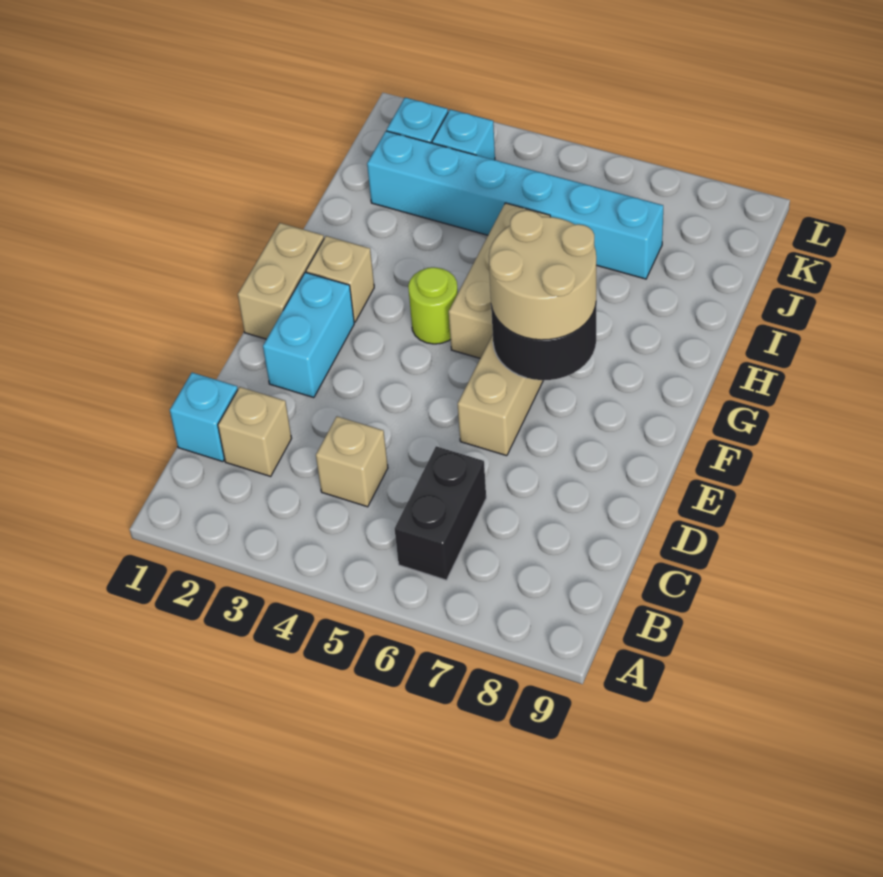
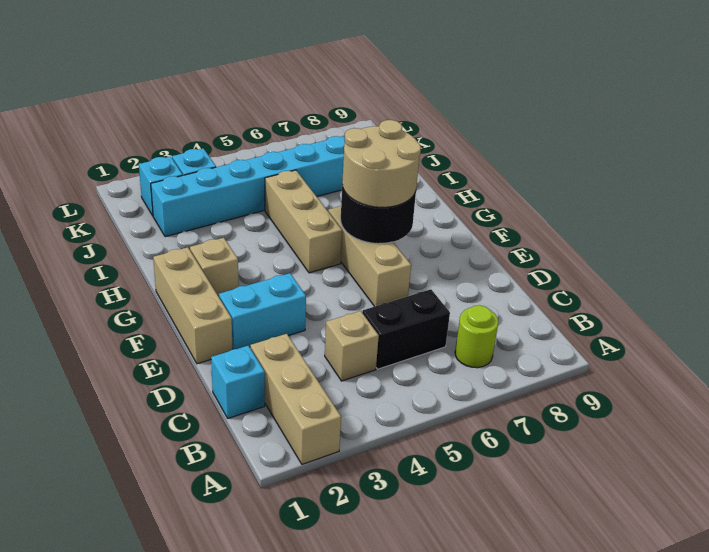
black brick B6:C6 level 1 -> black brick C5:C6 level 1
tan brick C2 level 1 -> tan brick A2:C2 level 1
cyan brick E2:F2 level 1 -> cyan brick E2:E3 level 1
tan brick F1:G1 level 1 -> tan brick E1:G1 level 1
lime round brick G4 level 1 -> lime round brick B7 level 1

